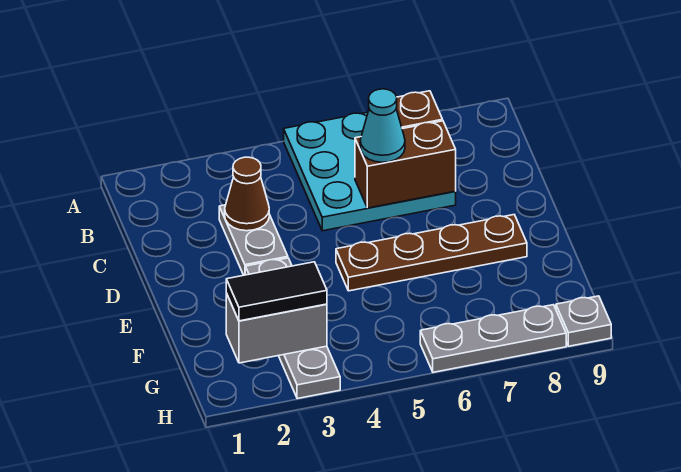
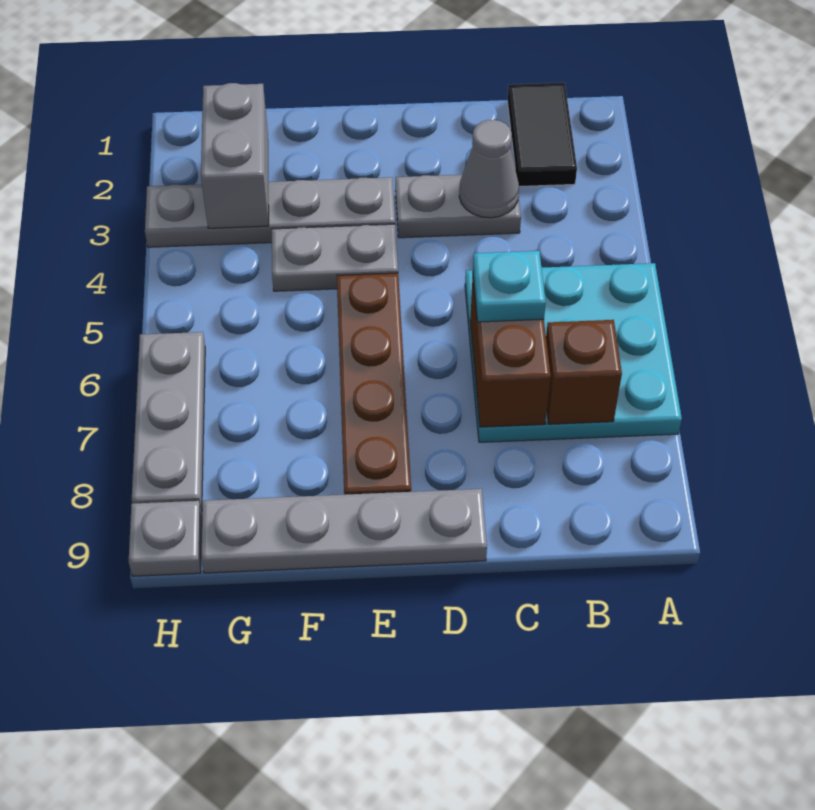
brown cone C3 level 2 -> grey cone C3 level 2
cyan cone C6 level 3 -> cyan plate C6 level 3
none -> grey plate D9:G9 level 1
none -> grey plate E4:F4 level 1
black tile G2:G3 level 3 -> black tile B1:B2 level 1

